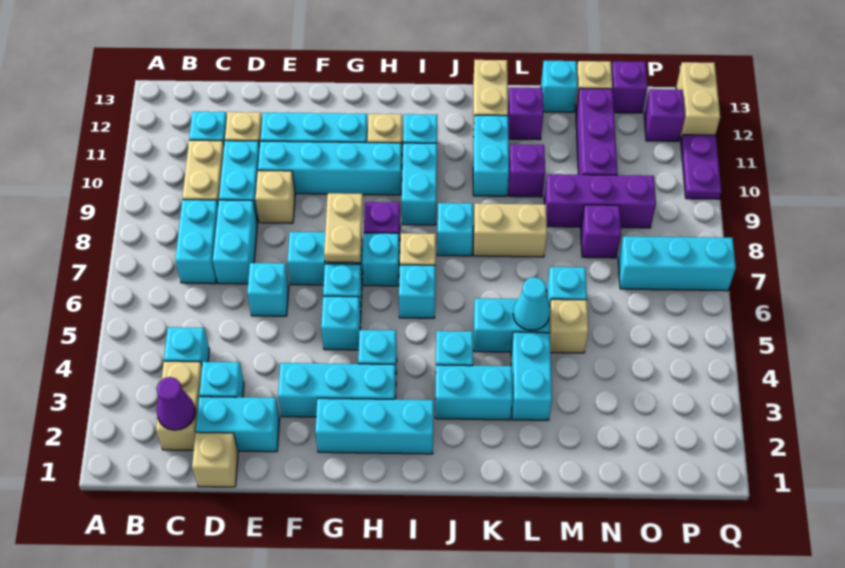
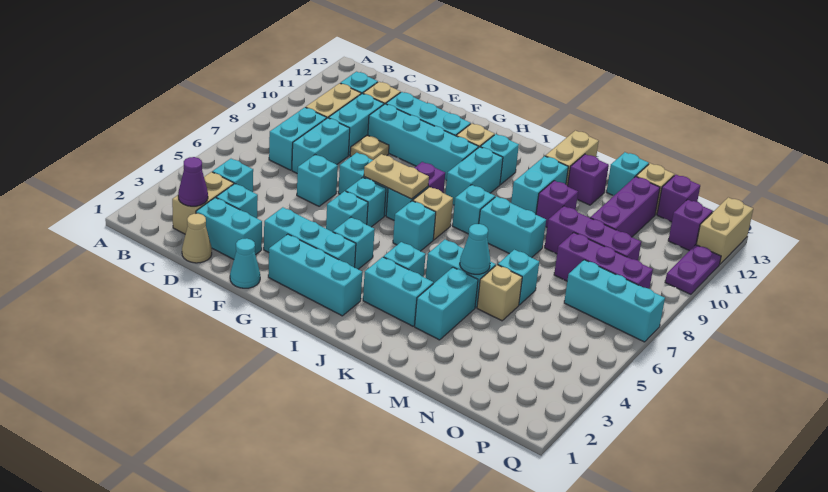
tan brick D1 level 1 -> tan cone D1 level 1
tan brick E9 level 1 -> tan plate E9 level 1
none -> cyan cone F1 level 1
tan plate G7:G8 level 2 -> tan plate G7:H7 level 2
tan brick K8:L8 level 1 -> cyan brick K8:L8 level 1
purple brick N8 level 1 -> purple brick N8:P8 level 1

